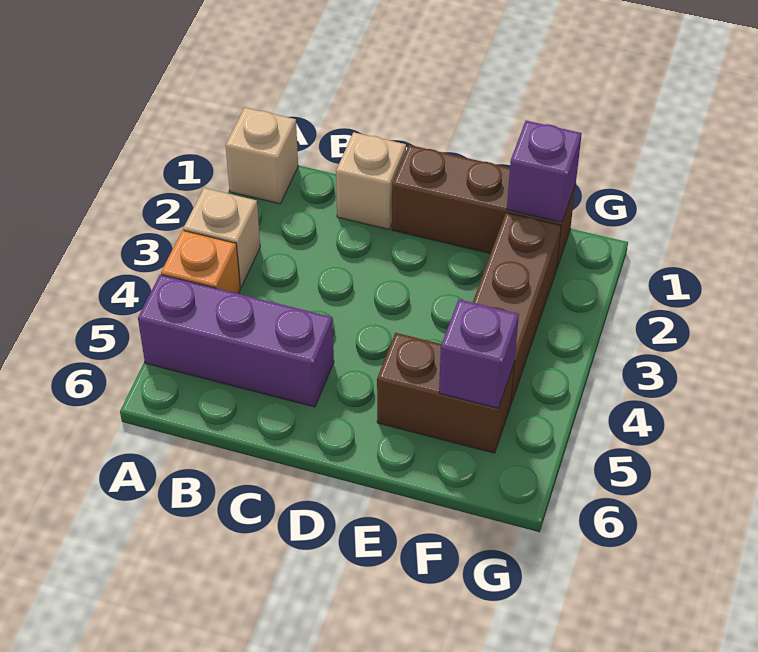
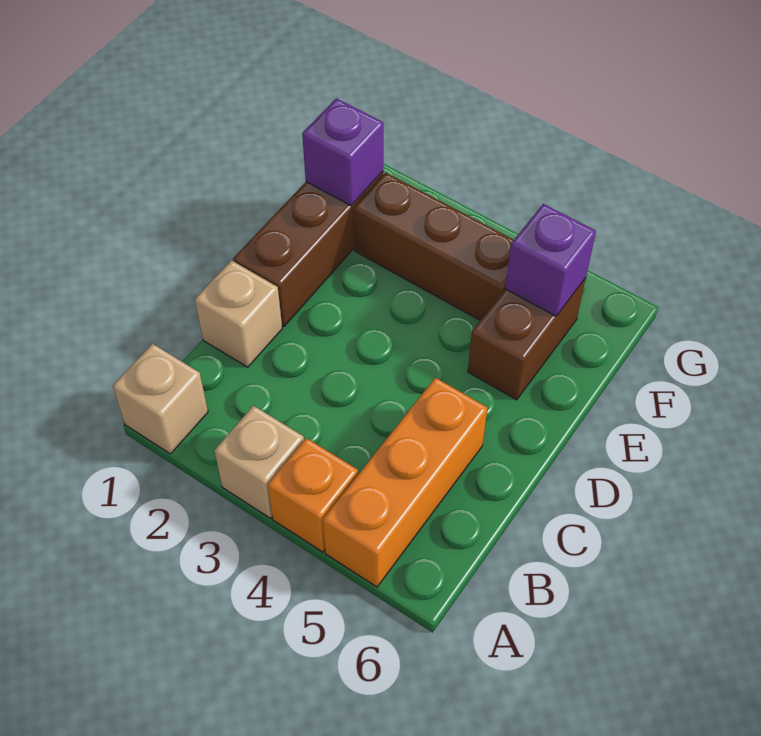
purple brick A5:C5 level 1 -> orange brick A5:C5 level 1

